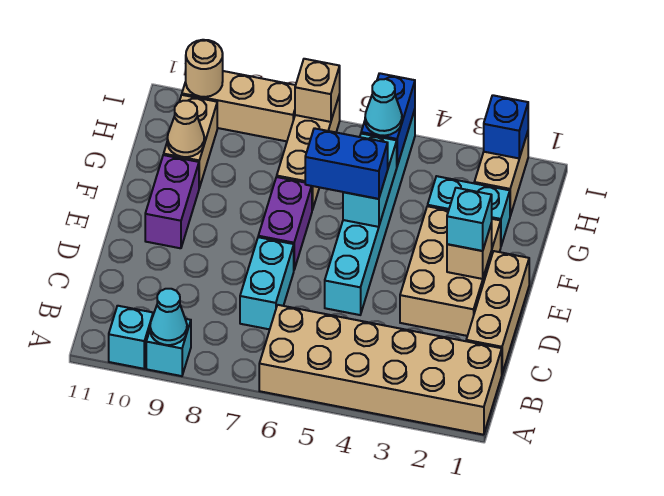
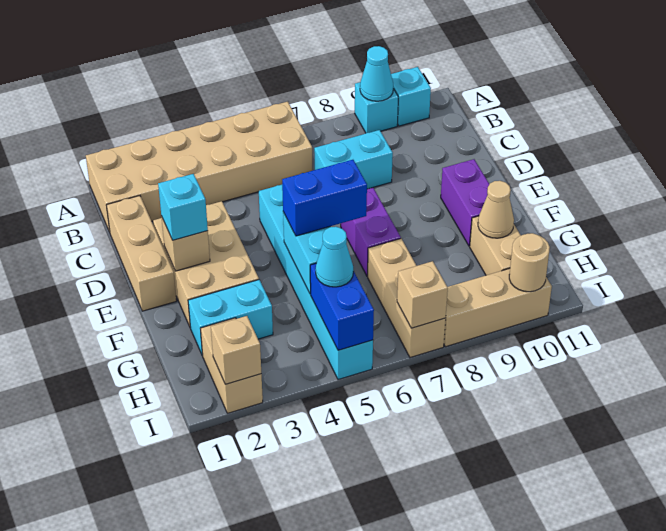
cyan brick C7:D7 level 1 -> cyan brick C7:C8 level 1
blue brick I2 level 2 -> tan brick I2 level 2

